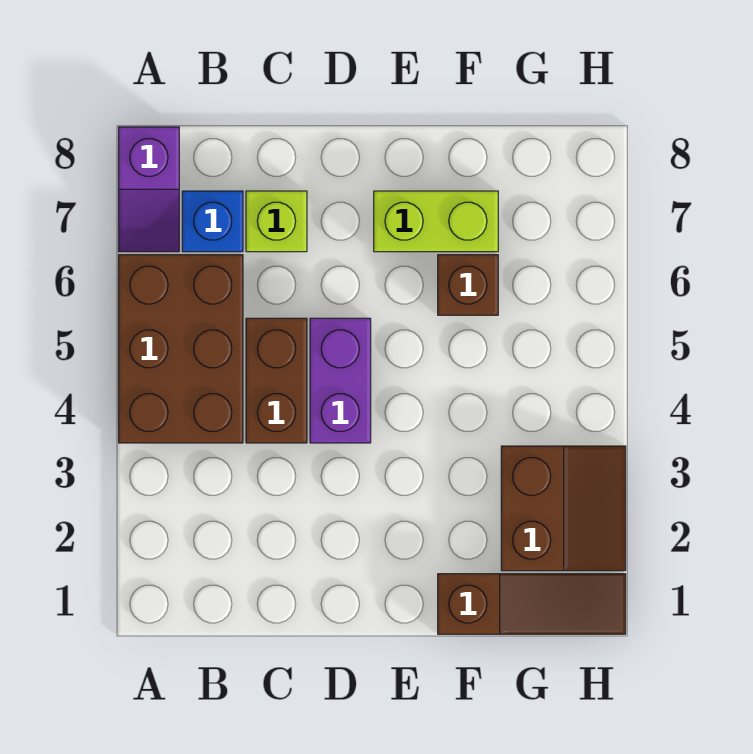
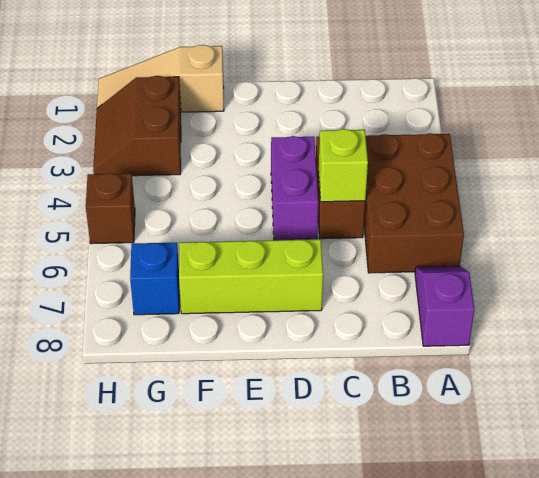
blue brick B7 level 1 -> blue brick G7 level 1
lime brick C7 level 1 -> lime brick C5 level 2
lime brick E7:F7 level 1 -> lime brick D7:F7 level 1
brown slope F1:H1 level 1 top F -> tan slope F1:H1 level 1 top F
brown brick F6 level 1 -> brown brick H5 level 1

